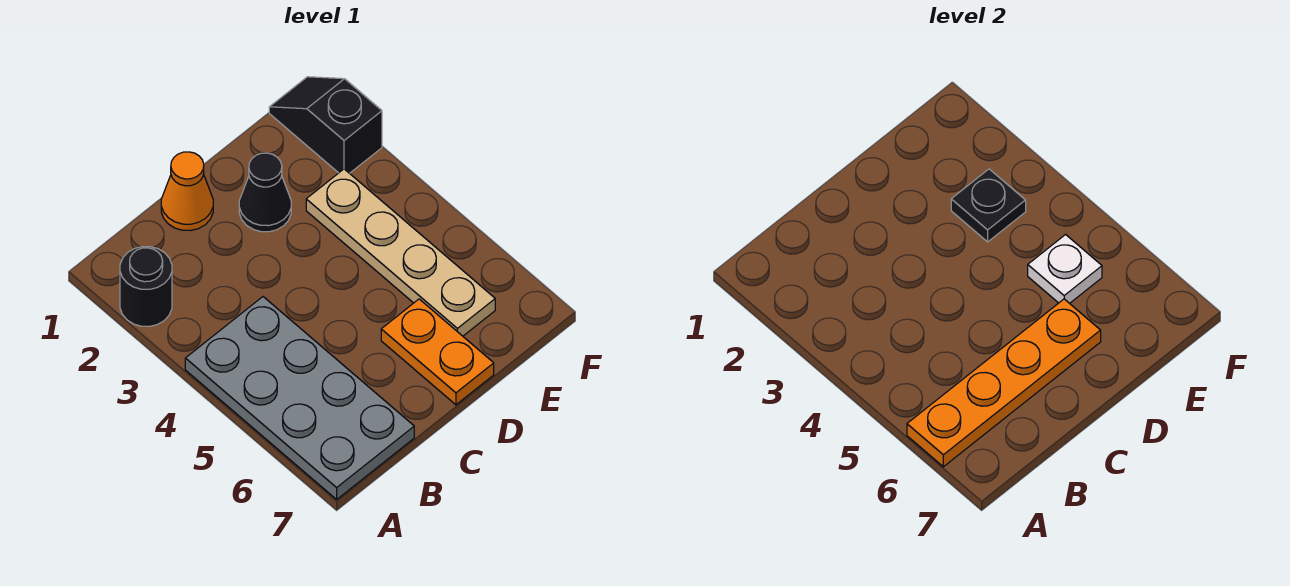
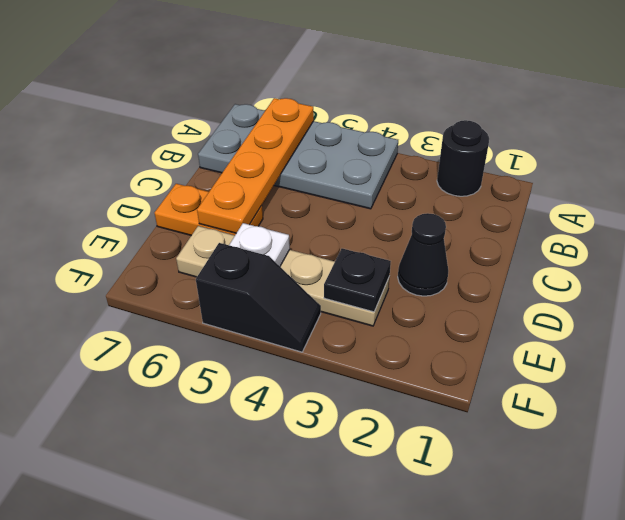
orange cone C1 level 1 -> none
black slope F1:F2 level 1 top 2 -> black slope F4:F5 level 1 top 5

